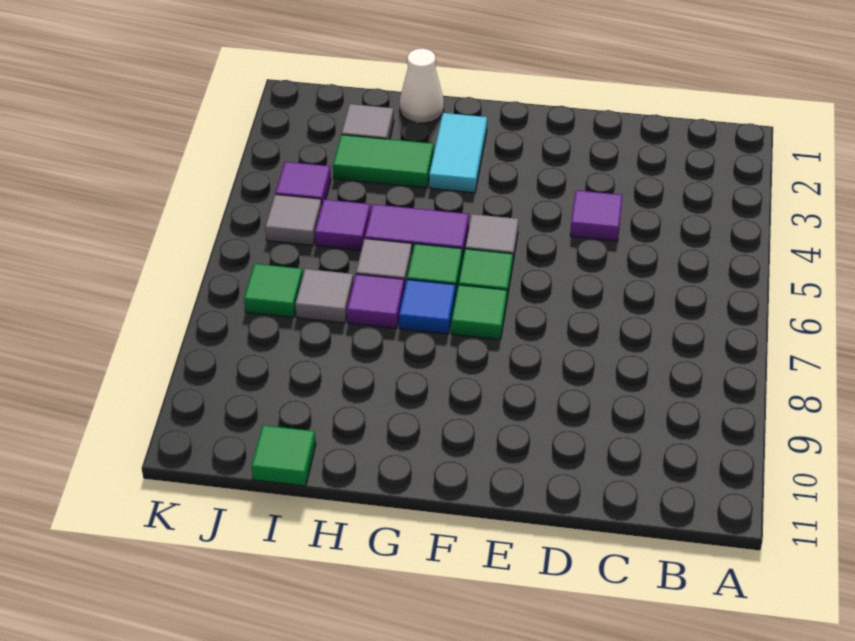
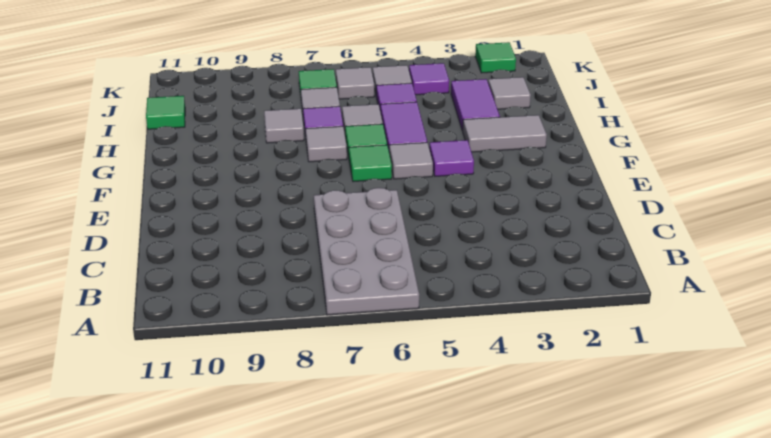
none -> grey plate A6:D7 level 1
purple tile D4 level 1 -> purple tile F4 level 1
green tile F7 level 1 -> green tile K2 level 1
cyan tile G2:G3 level 1 -> grey tile G2:G3 level 1
blue tile G7 level 1 -> grey tile G7 level 1
white cone H1 level 1 -> none
green tile H3:I3 level 1 -> purple tile H3:I3 level 1
none -> grey tile H8 level 1
none -> grey tile J6 level 1

